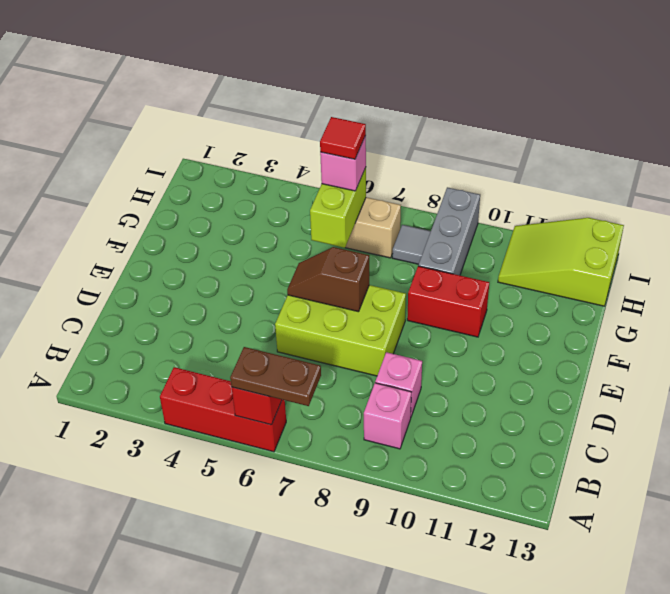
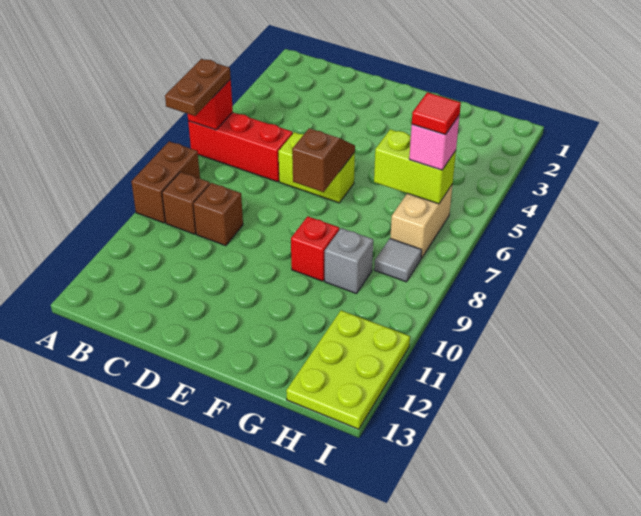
red brick A4:A6 level 1 -> red brick A6:C6 level 1
none -> brown brick A8:A9 level 1
pink brick B9 level 1 -> brown brick B9 level 1
pink brick C9 level 1 -> brown brick C9 level 1
lime brick D6:E8 level 1 -> lime brick D6:E6 level 1
red brick F9:F10 level 1 -> red brick F9 level 1
grey brick G9:I9 level 1 -> grey brick G9 level 1
lime slope H11:I13 level 1 top 13 -> lime plate H11:I13 level 1

